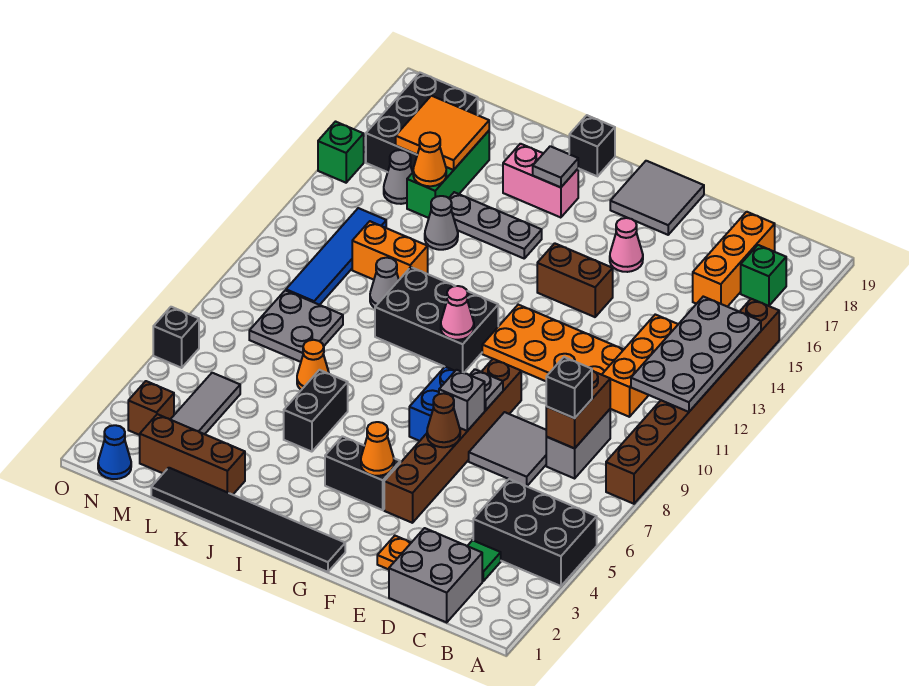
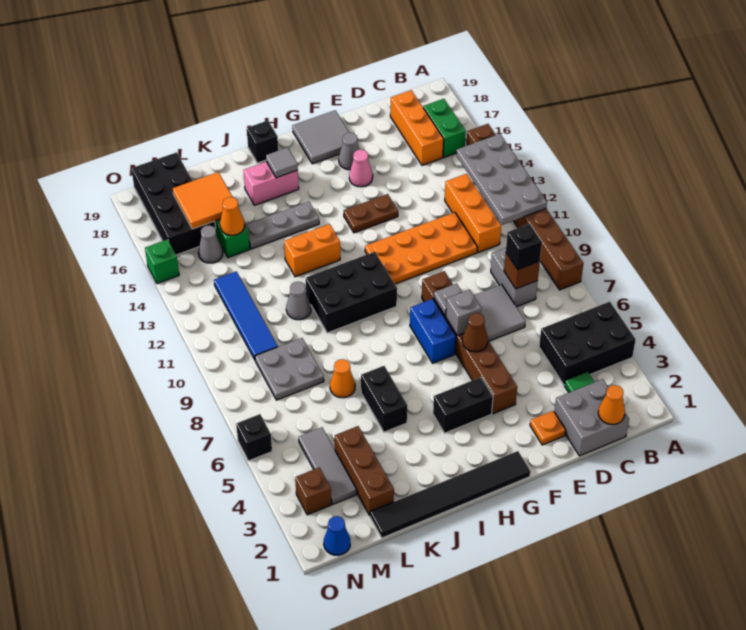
green brick B17 level 1 -> green brick B16:B17 level 1
brown brick C8:C9 level 2 -> brown brick C8 level 2
brown brick F14:G14 level 1 -> brown plate F14:G14 level 1
orange cone G4 level 2 -> orange cone C1 level 2
pink cone H10 level 2 -> none
brown brick K2:M2 level 1 -> brown brick L2:L4 level 1
orange brick K12:L12 level 1 -> orange brick I13:J13 level 1
grey cone K14 level 1 -> grey cone F17 level 1
black brick M16:N18 level 1 -> black brick M16:N19 level 1

